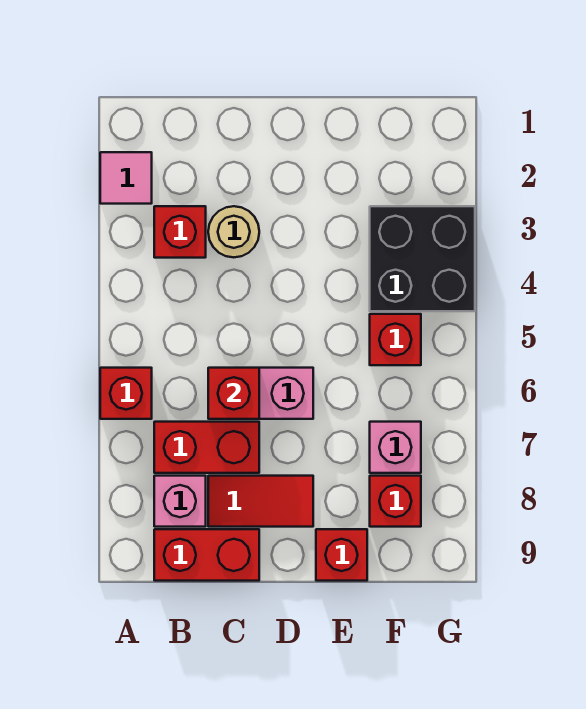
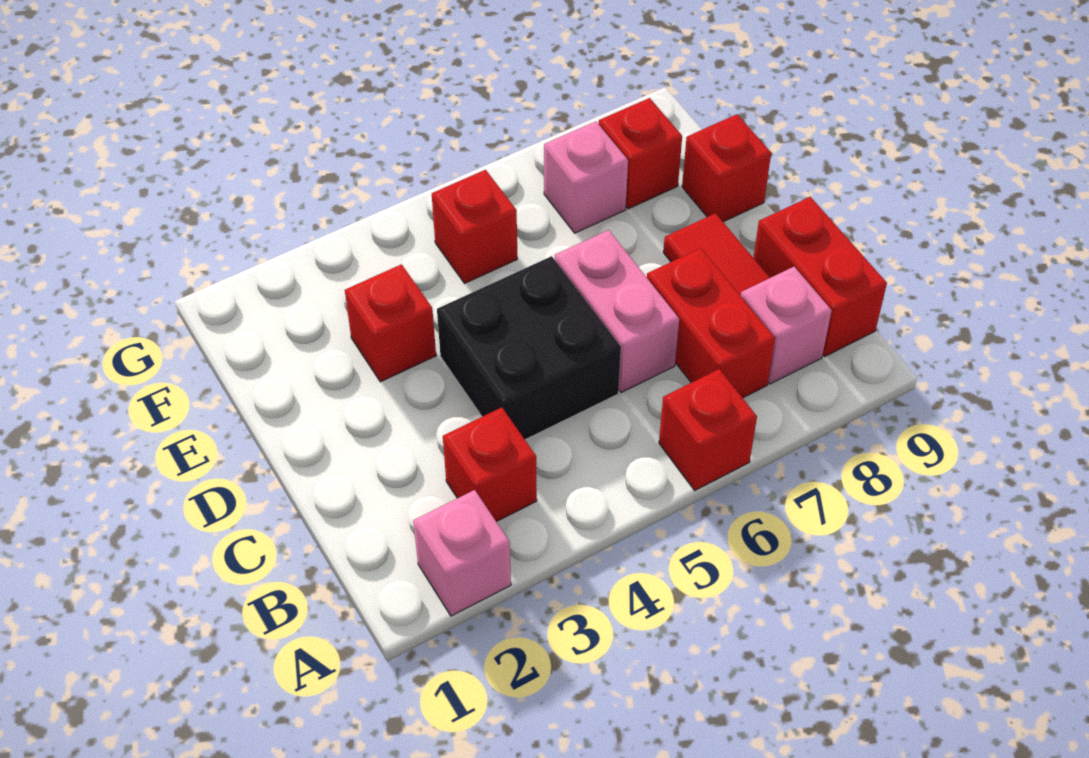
pink tile A2 level 1 -> pink brick A2 level 1
tan round brick C3 level 1 -> none
red brick C6 level 2 -> red brick E3 level 1
black brick F3:G4 level 1 -> black brick C4:D5 level 1

